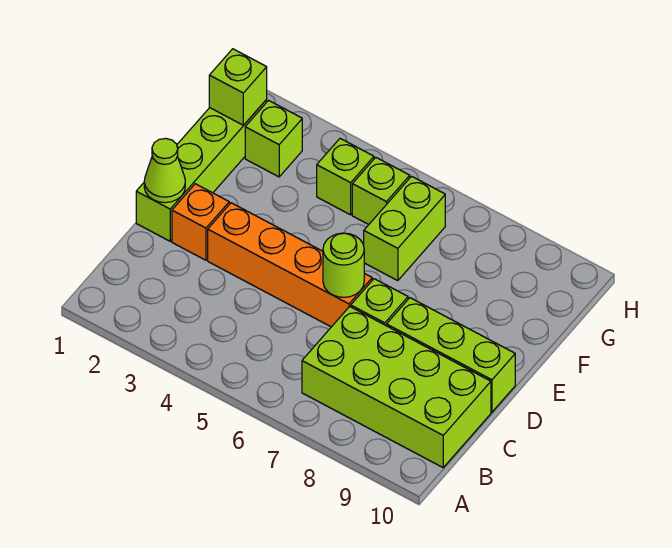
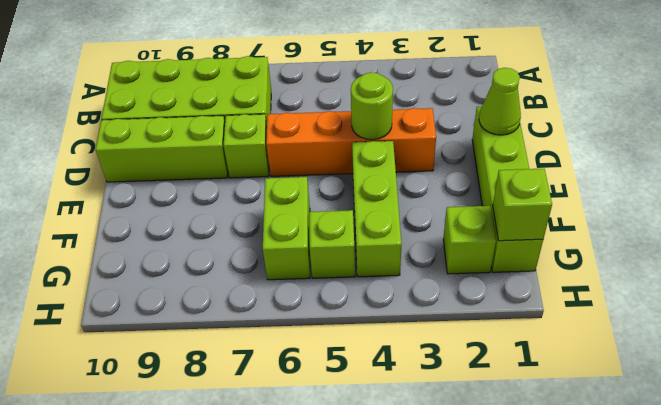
orange brick D2 level 1 -> none
lime round brick D6 level 2 -> lime round brick D4 level 2
lime brick G4 level 1 -> lime brick E4:G4 level 1

